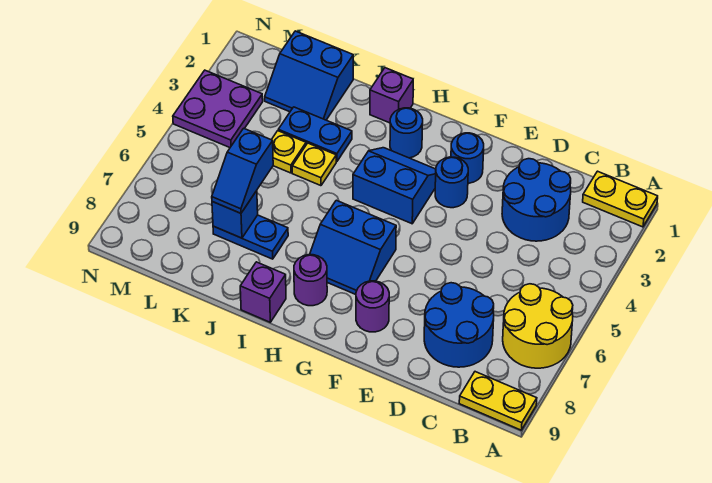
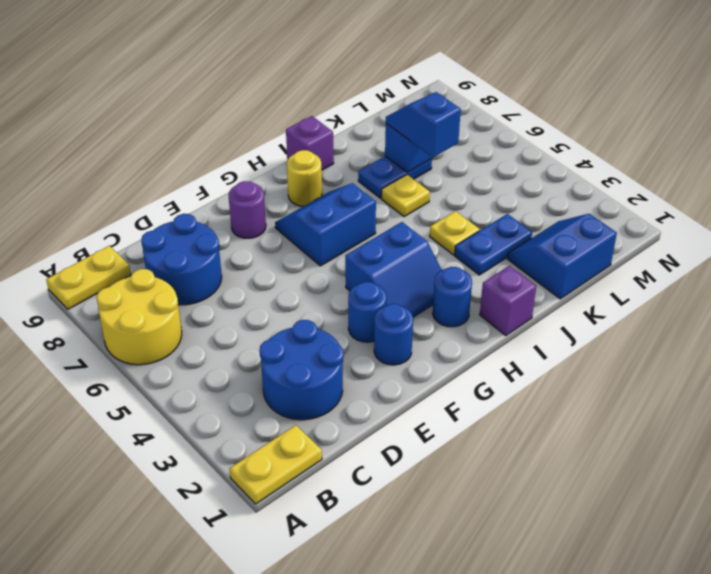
purple round brick H8 level 1 -> yellow round brick H8 level 1
yellow plate K4 level 1 -> yellow plate J6 level 1
purple plate M3:N4 level 1 -> none

